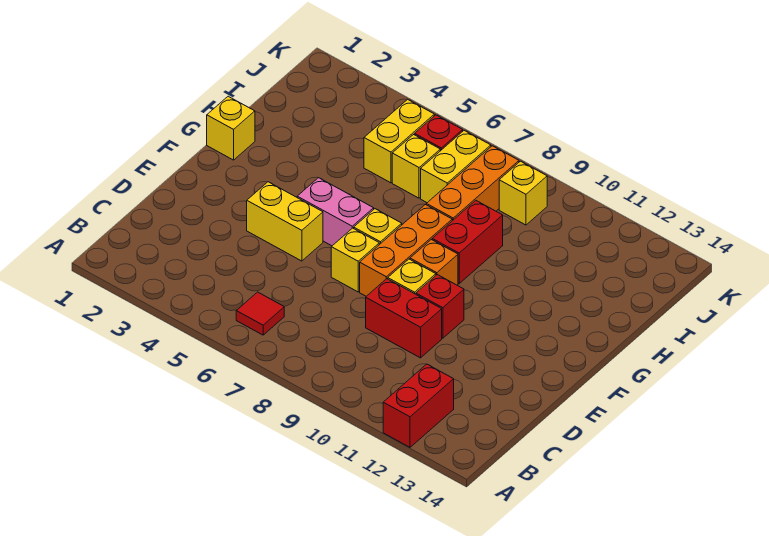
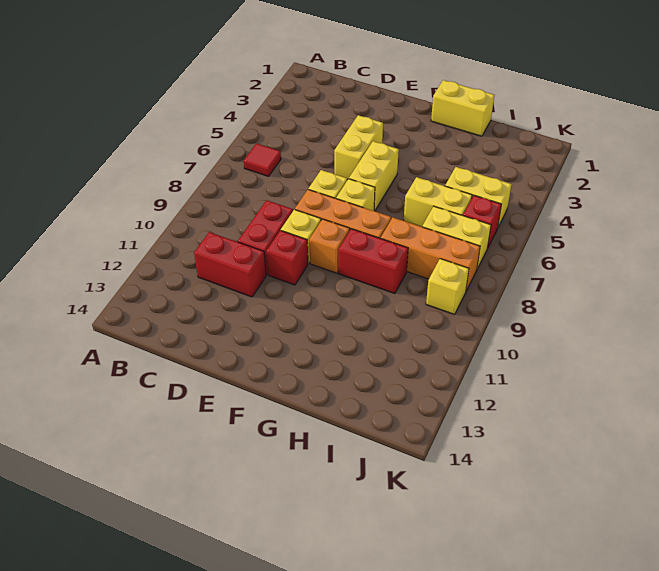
red brick A12:B12 level 1 -> red brick C11:D11 level 1
pink brick F5:F6 level 1 -> yellow brick F5:F6 level 1
yellow brick G1 level 1 -> yellow brick G1:H1 level 1
yellow brick I6 level 1 -> yellow brick H6:I6 level 1

